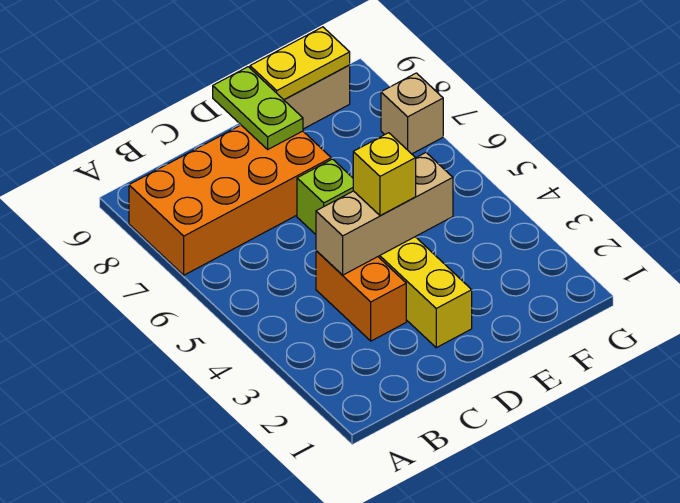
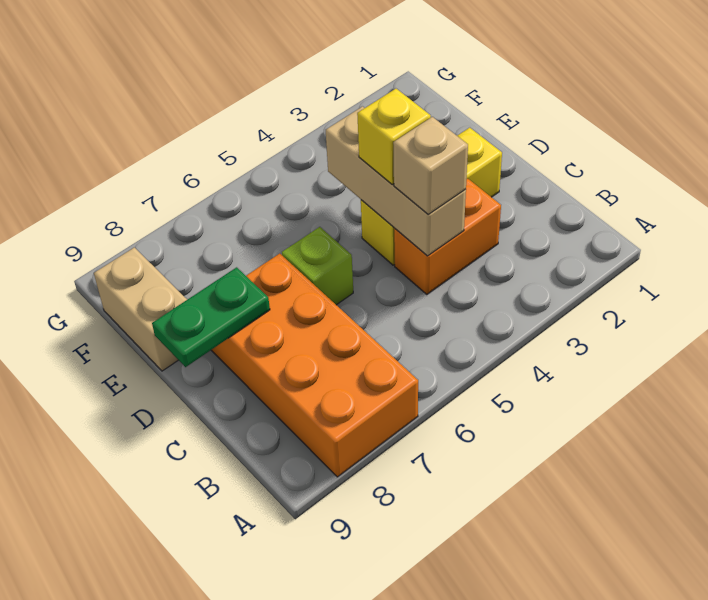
lime plate D8:D9 level 2 -> green plate D8:D9 level 2
yellow plate E9:F9 level 2 -> none
tan brick G7 level 1 -> tan brick C4 level 3

